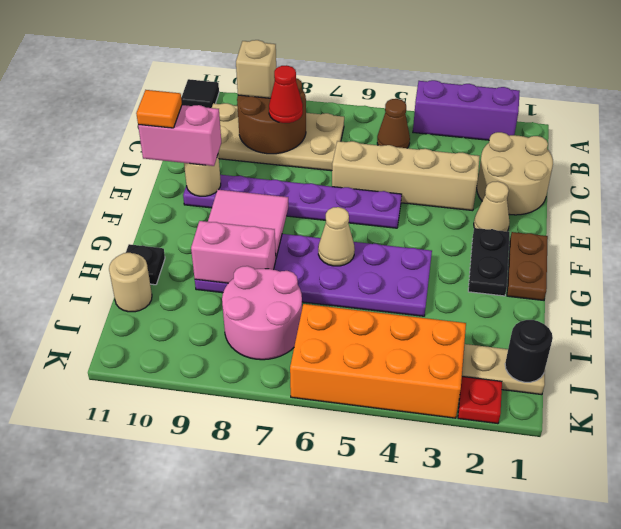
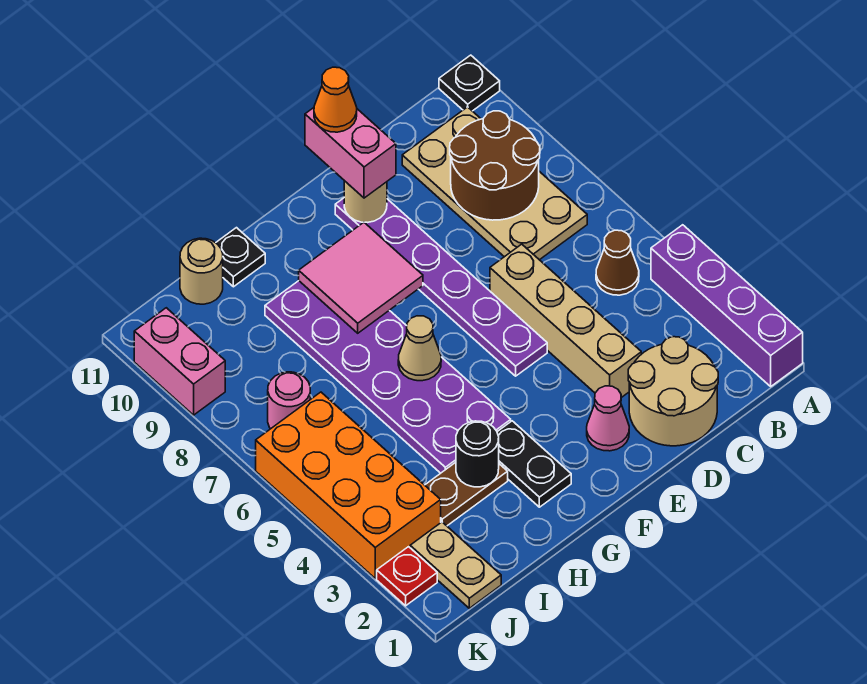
purple brick A2:A4 level 1 -> purple brick A1:A4 level 1
black tile A11 level 1 -> black plate A11 level 1
tan brick B9 level 3 -> none
red cone C8 level 3 -> none
tan cone E2 level 1 -> pink cone E2 level 1
orange tile E11 level 4 -> orange cone E11 level 4
brown plate F1:G1 level 1 -> brown plate H3:I3 level 1
black plate F2:G2 level 1 -> black plate G2:G3 level 1
pink brick H8:H9 level 2 -> pink brick K9:K10 level 1
pink round brick I7:J8 level 1 -> pink round brick J7 level 1
black round brick J1 level 2 -> black round brick H3 level 2

